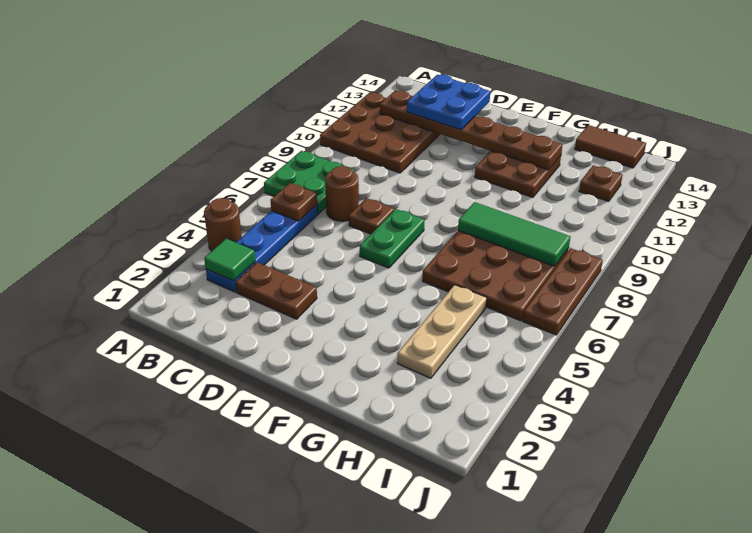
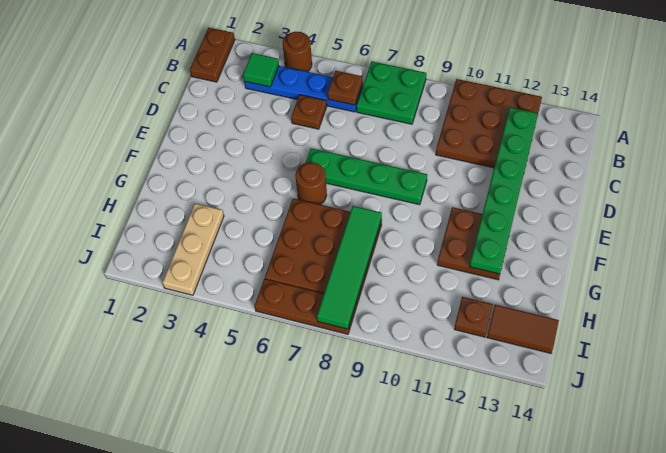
brown plate B12:G12 level 2 -> green plate B12:G12 level 2
brown plate C3:D3 level 1 -> brown plate A1:B1 level 1
brown round brick C7 level 1 -> brown round brick F6 level 1
blue plate C12:D13 level 3 -> none
brown plate D7 level 1 -> brown plate C5 level 1
green plate E6:E7 level 1 -> green plate E6:E9 level 1
green tile G8:I8 level 2 -> green tile G8:J8 level 2
tan plate H3:H5 level 1 -> tan plate H3:J3 level 1
brown tile H14:I14 level 1 -> brown tile I13:I14 level 1

